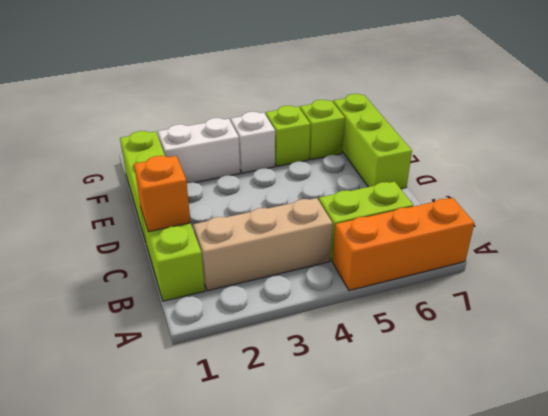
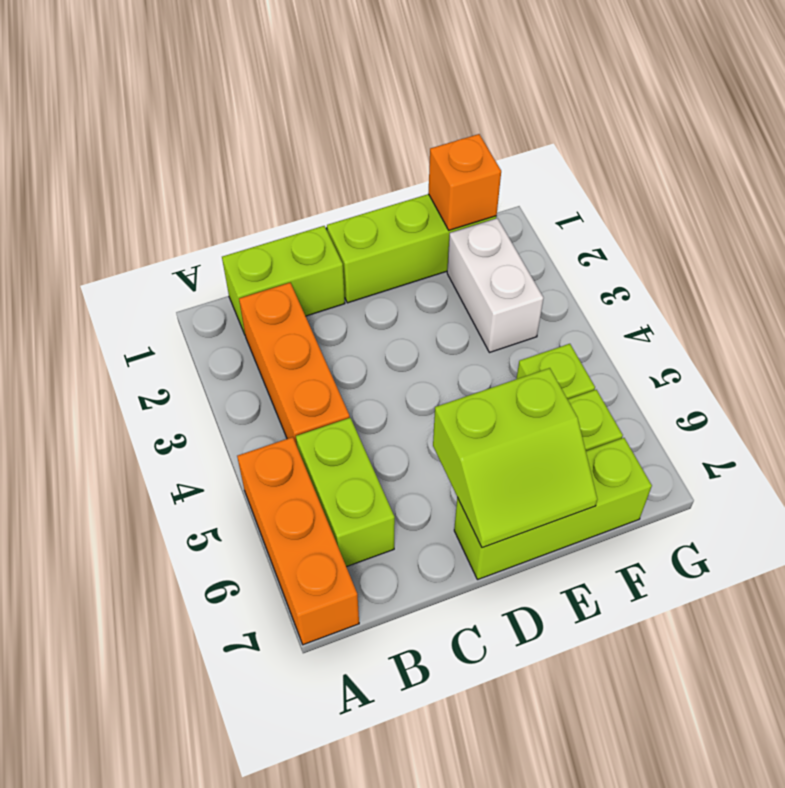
tan brick B2:B4 level 1 -> orange brick B2:B4 level 1
orange brick C1 level 2 -> orange brick F1 level 2
none -> lime slope D6:E7 level 2 top 6
white brick F4 level 1 -> none

